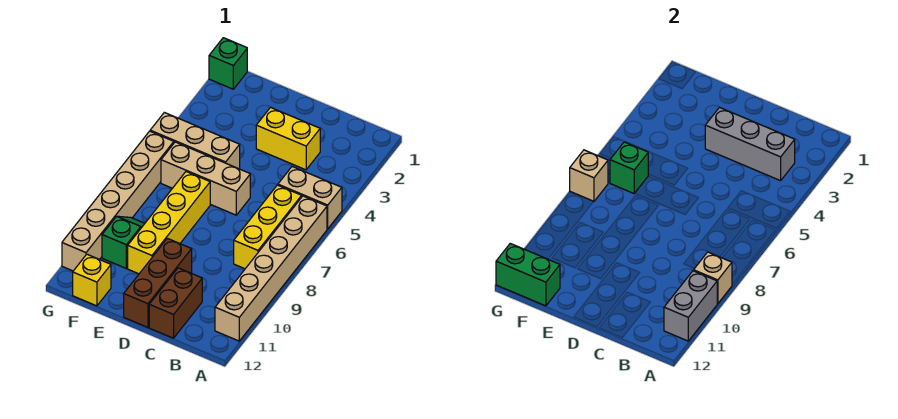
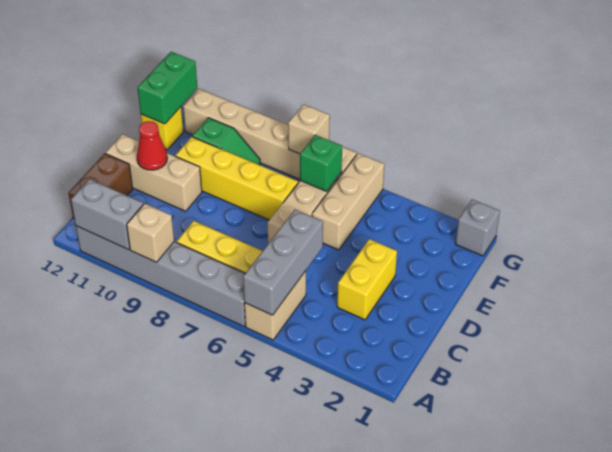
tan brick A6:A11 level 1 -> grey brick A6:A11 level 1
grey brick B3:D3 level 2 -> grey brick A5:C5 level 2
brown brick C11:C12 level 1 -> brown brick B12:C12 level 1
brown brick D10:D12 level 1 -> tan brick D10:D12 level 1
none -> red cone D11 level 2
green brick G1 level 1 -> grey brick G1 level 1

